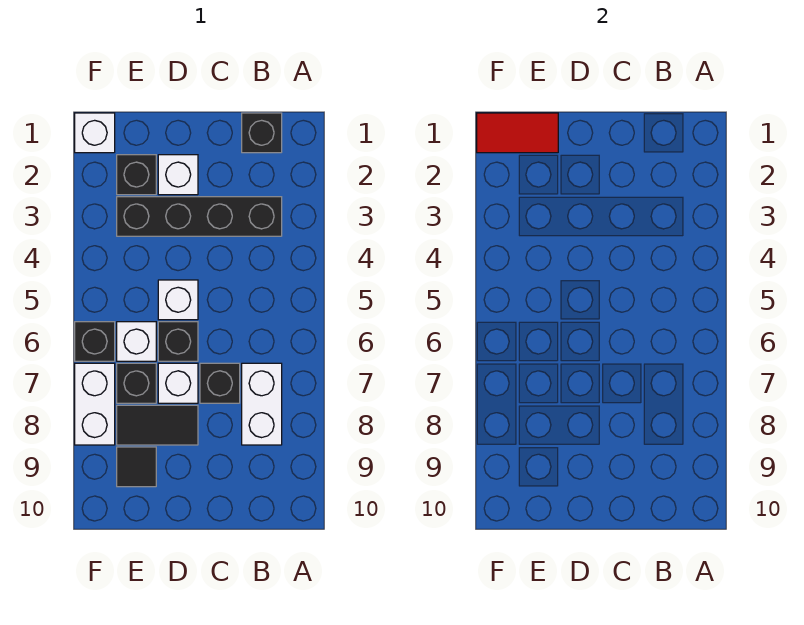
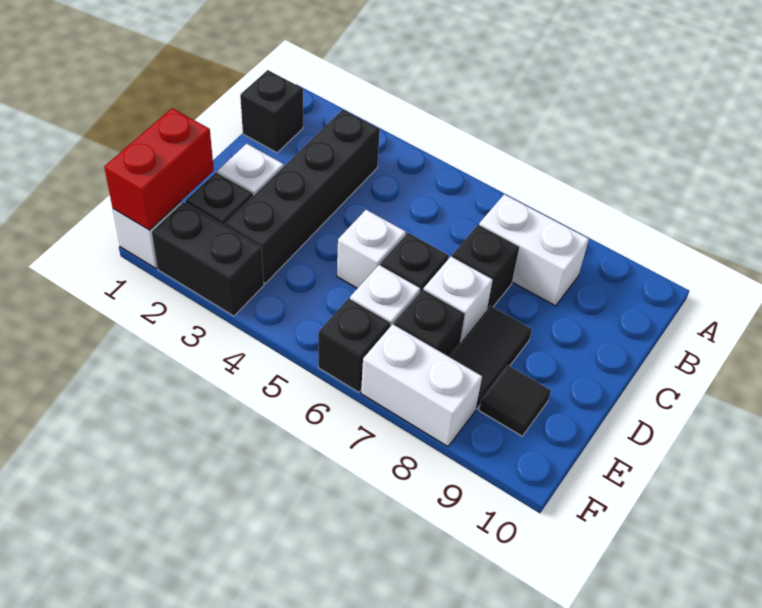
red tile E1:F1 level 2 -> red brick E1:F1 level 2
none -> black brick F2:F3 level 1

